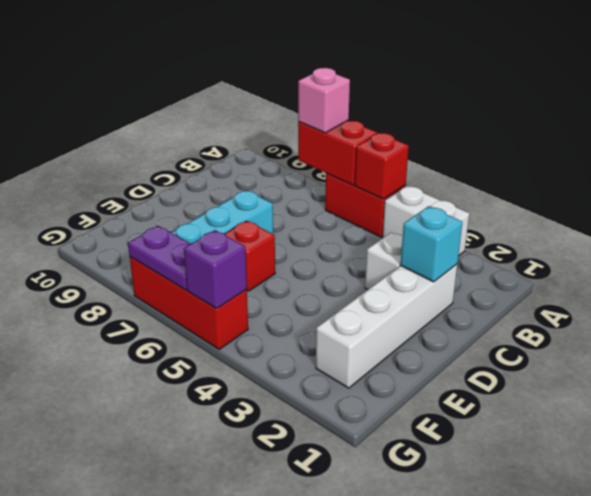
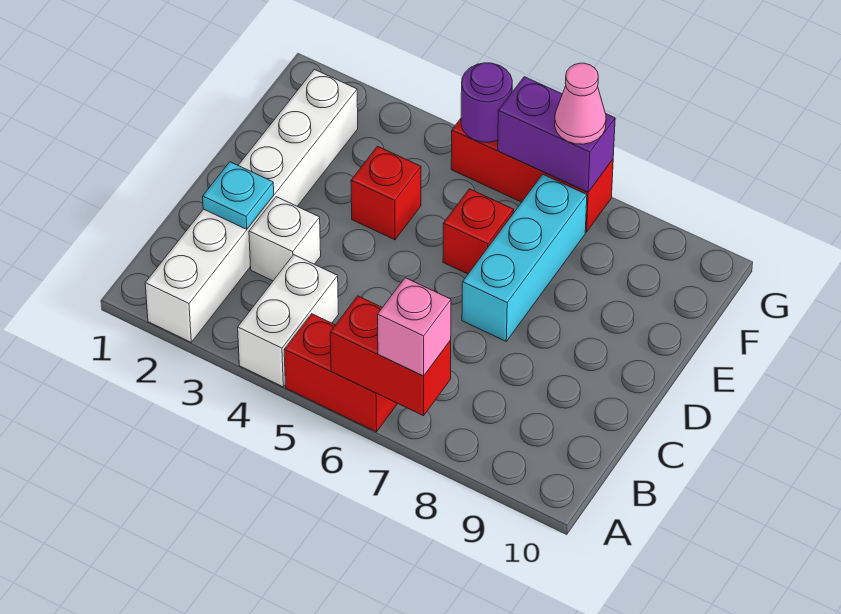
white brick A3:A4 level 1 -> white brick A4:B4 level 1
red brick A5 level 2 -> red brick E4 level 1
white brick C2:F2 level 1 -> white brick A2:F2 level 1
cyan brick C2 level 2 -> cyan plate C2 level 2
purple brick G5 level 2 -> purple round brick G5 level 2
purple plate G6:G7 level 2 -> purple brick G6:G7 level 2
none -> pink cone G7 level 3

